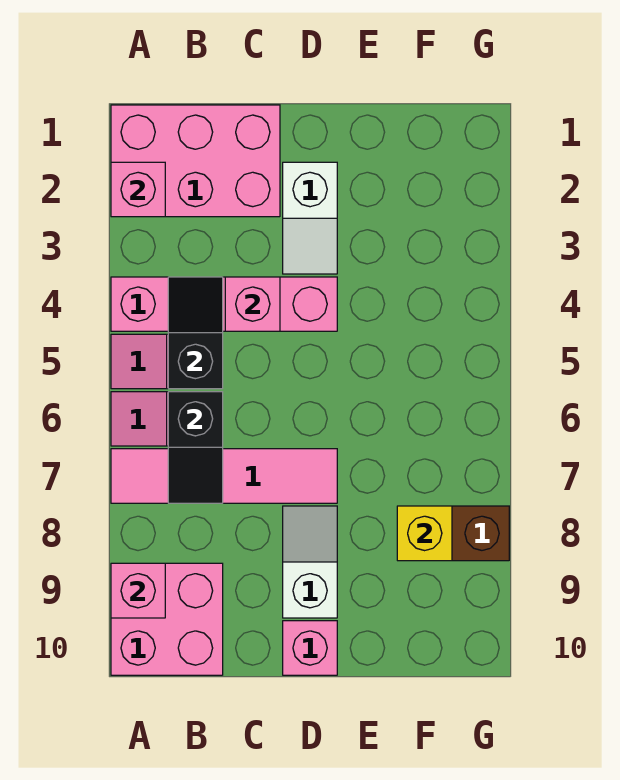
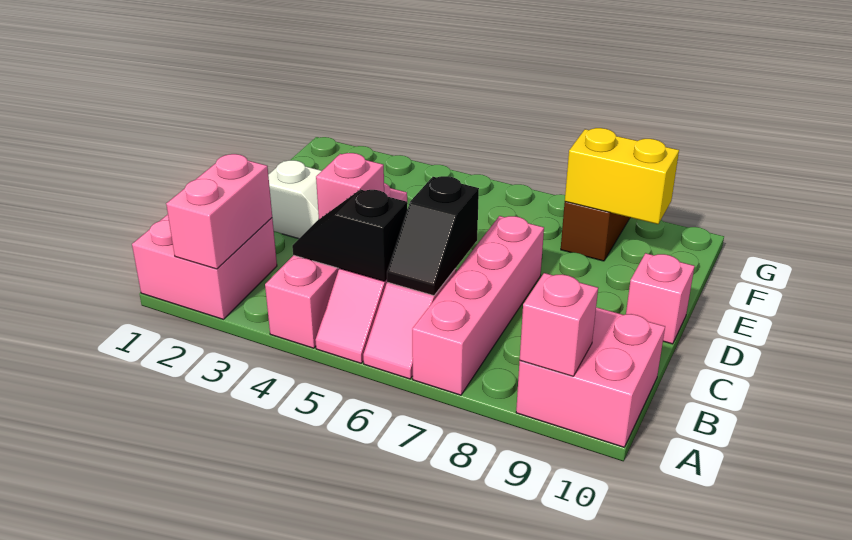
pink brick A1:C2 level 1 -> pink brick A1:B2 level 1
pink brick A2 level 2 -> pink brick A2:B2 level 2
pink tile A7:D7 level 1 -> pink brick A7:D7 level 1
black slope B6:B7 level 2 top 6 -> black slope B6:C6 level 2 top C
white slope D8:D9 level 1 top 9 -> none
yellow brick F8 level 2 -> yellow brick F8:F9 level 2

